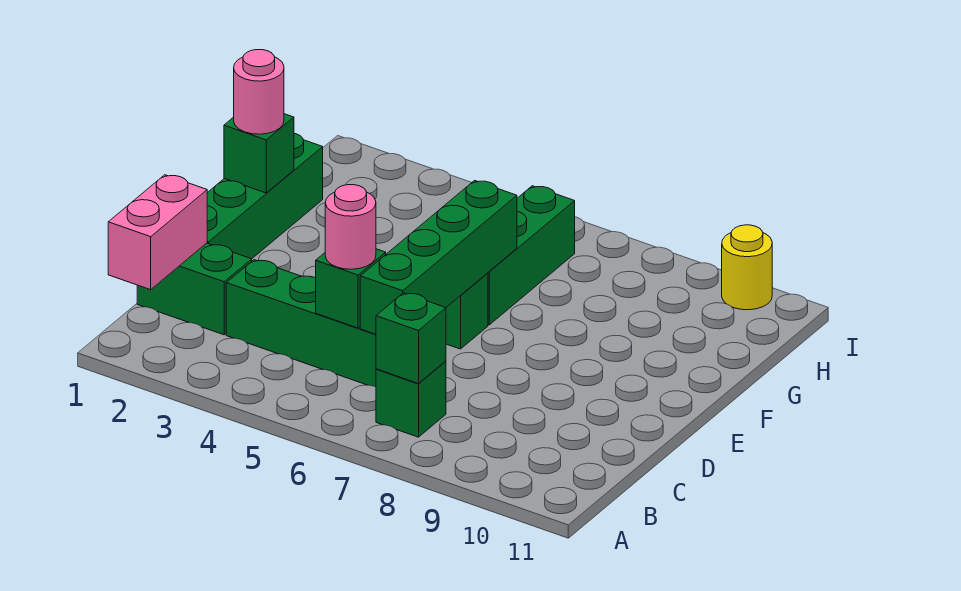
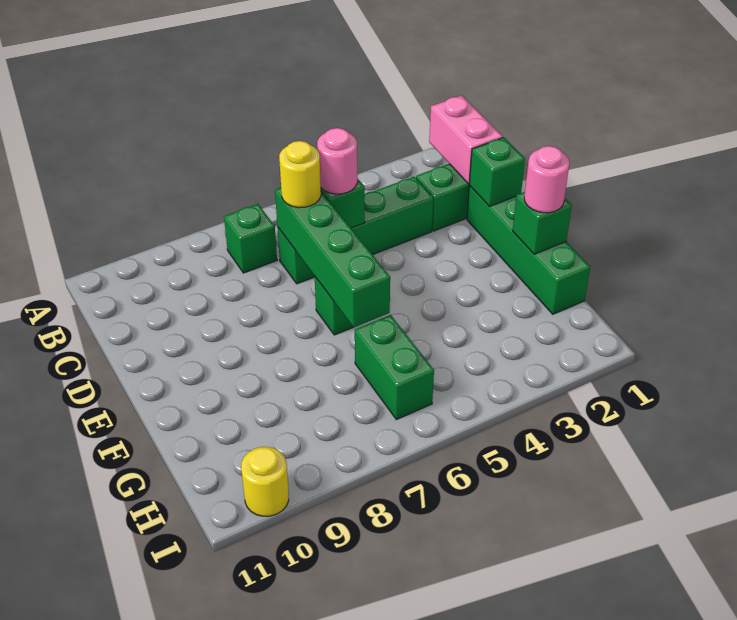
green brick B7 level 2 -> green brick D1 level 2
none -> yellow round brick C6 level 3
green brick F6:H6 level 1 -> green brick G6:H6 level 1

